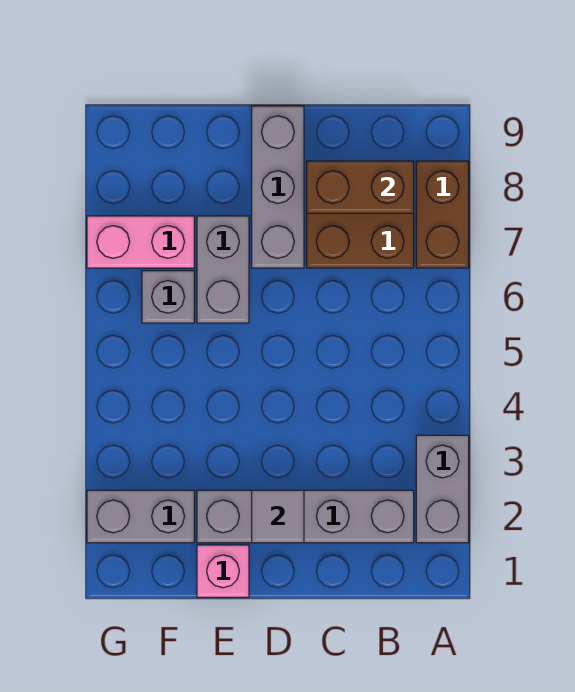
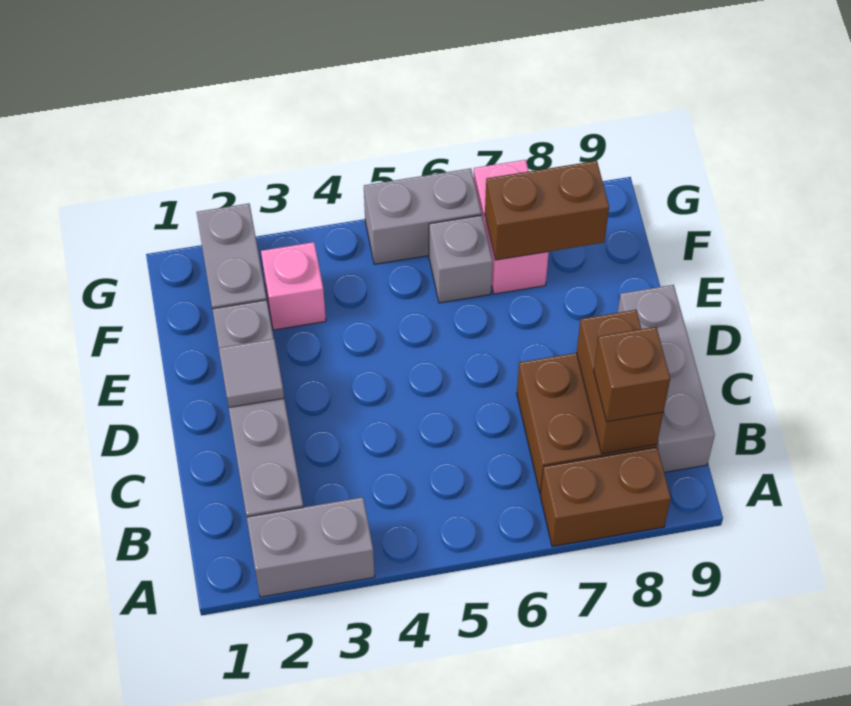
none -> brown brick B8 level 3
grey brick D7:D9 level 1 -> grey brick B9:D9 level 1
pink brick E1 level 1 -> pink brick F3 level 1
grey brick E6:E7 level 1 -> grey brick G5:G6 level 1
none -> brown brick F7:F8 level 2

